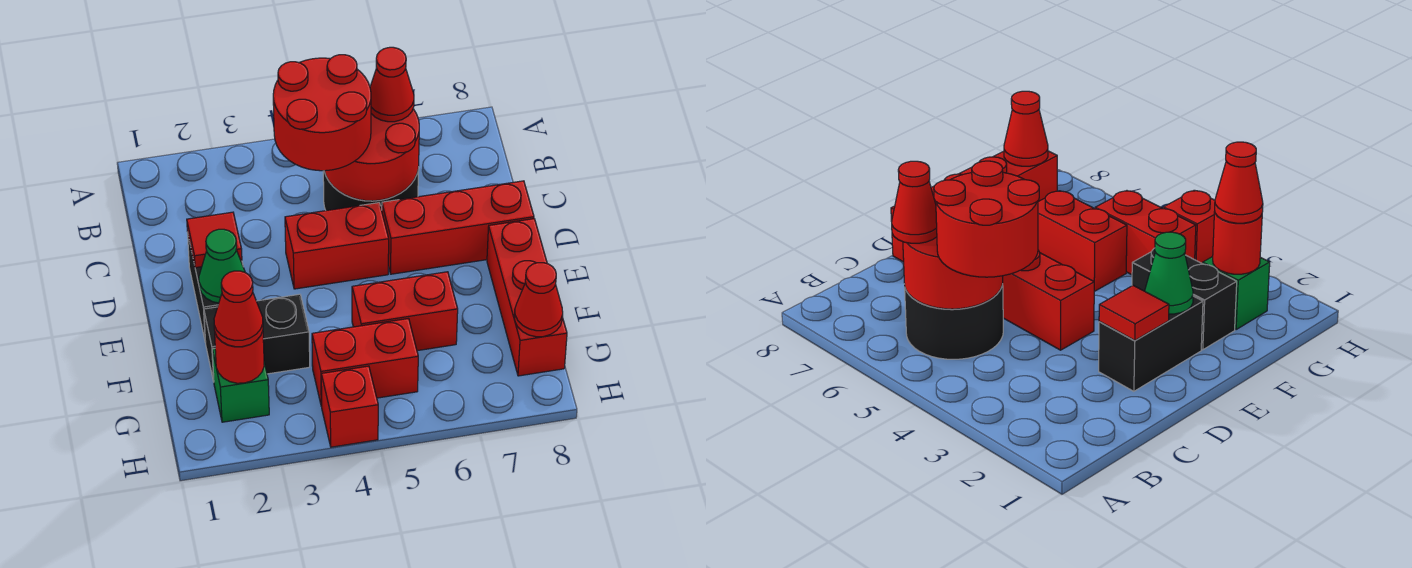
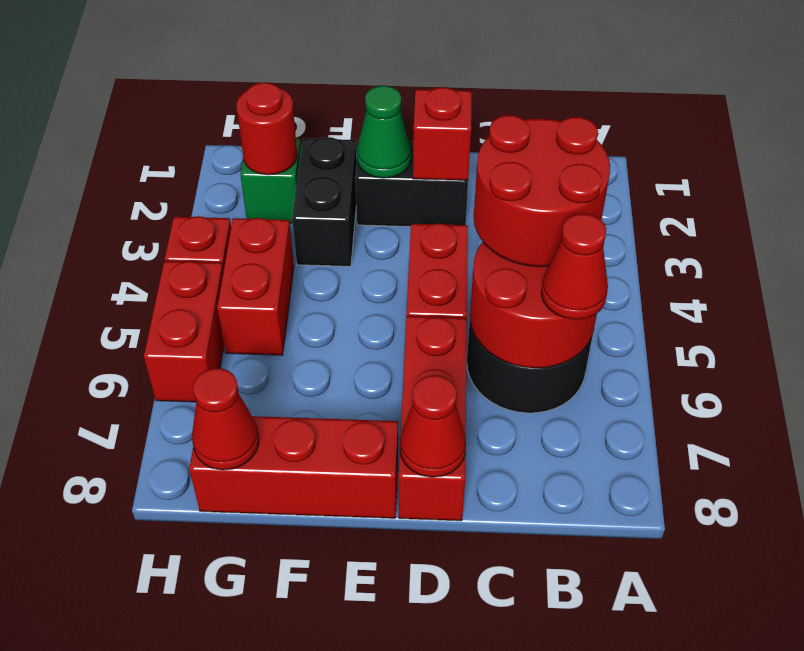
red tile D2 level 2 -> red brick D2 level 2
red brick F5:F6 level 1 -> red brick H5:H6 level 1
red cone G2 level 3 -> red cone D8 level 2

